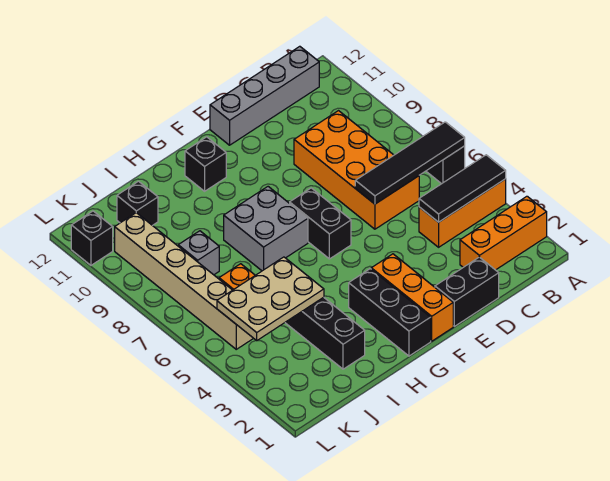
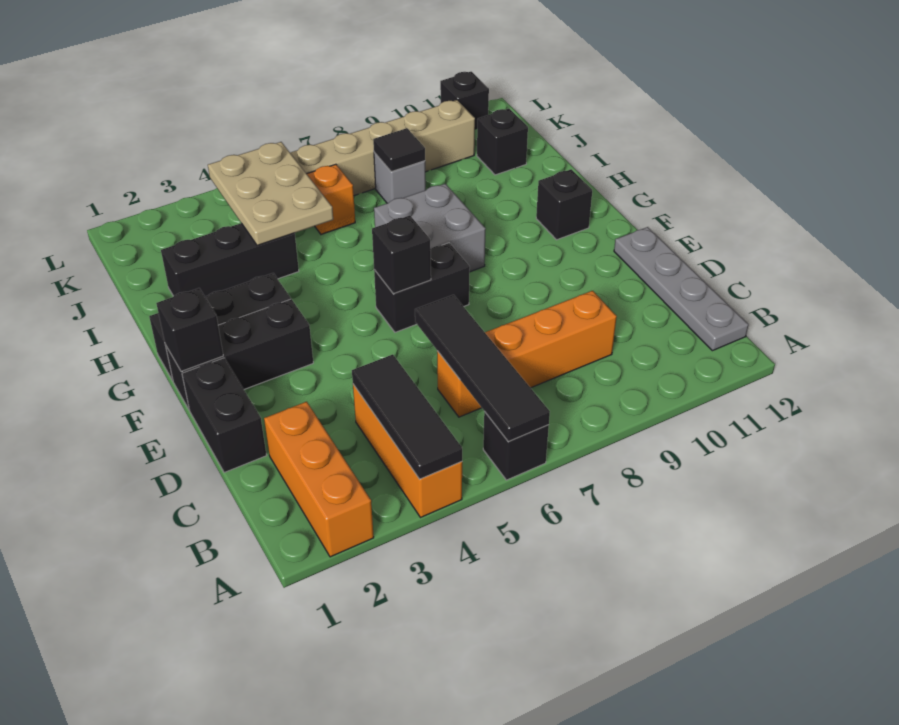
grey brick B12:E12 level 1 -> grey plate B12:E12 level 1
orange brick C6:D9 level 1 -> orange brick C6:C9 level 1
orange brick F1:F3 level 1 -> black brick F1:F3 level 1
none -> black brick F1 level 2
none -> black brick F6 level 2
none -> black tile J8 level 2

